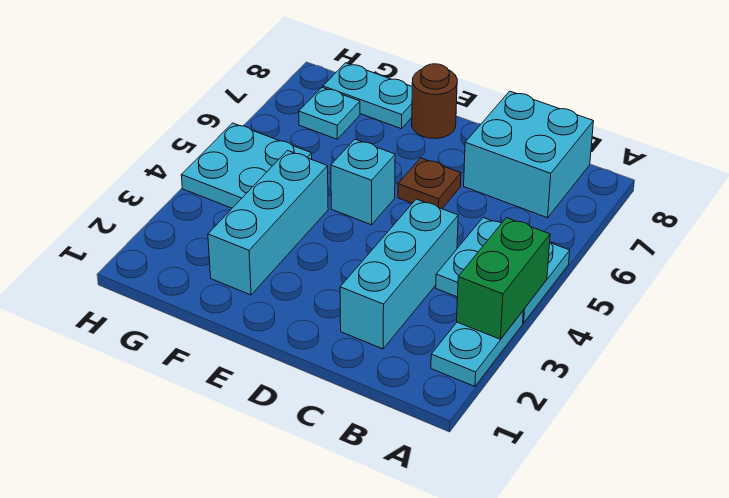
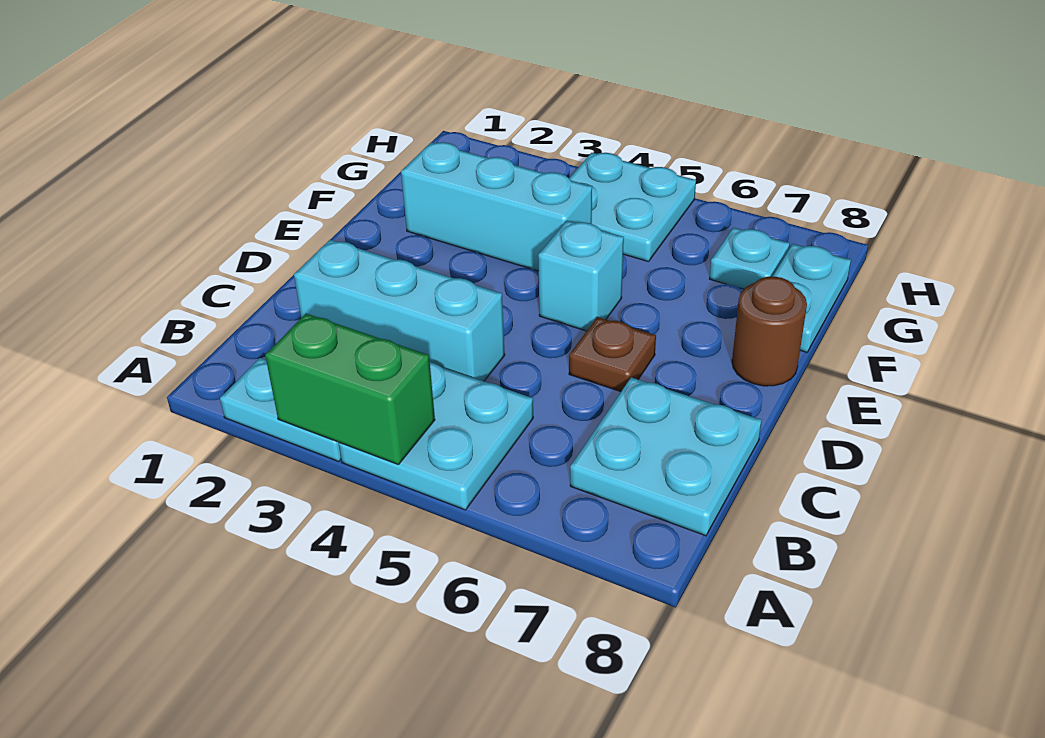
cyan brick B7:C8 level 1 -> cyan plate B7:C8 level 1

